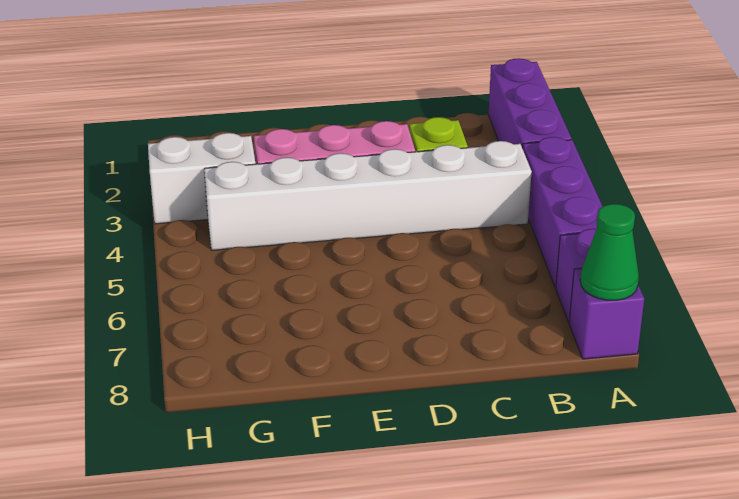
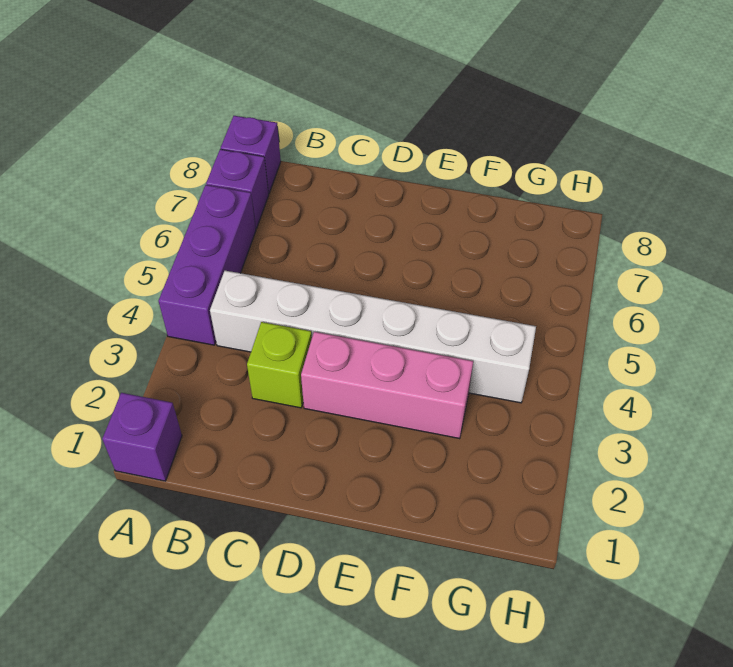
purple brick A1:A3 level 1 -> purple brick A1 level 1
green cone A8 level 2 -> none
white brick G3:H3 level 1 -> none

